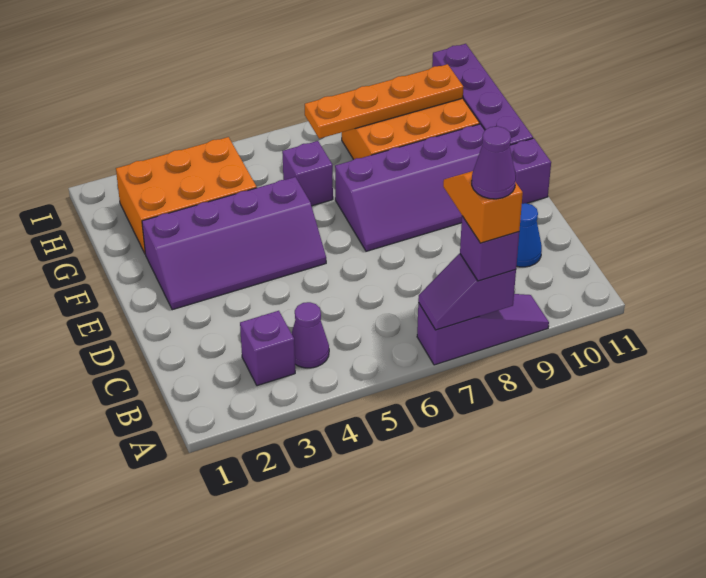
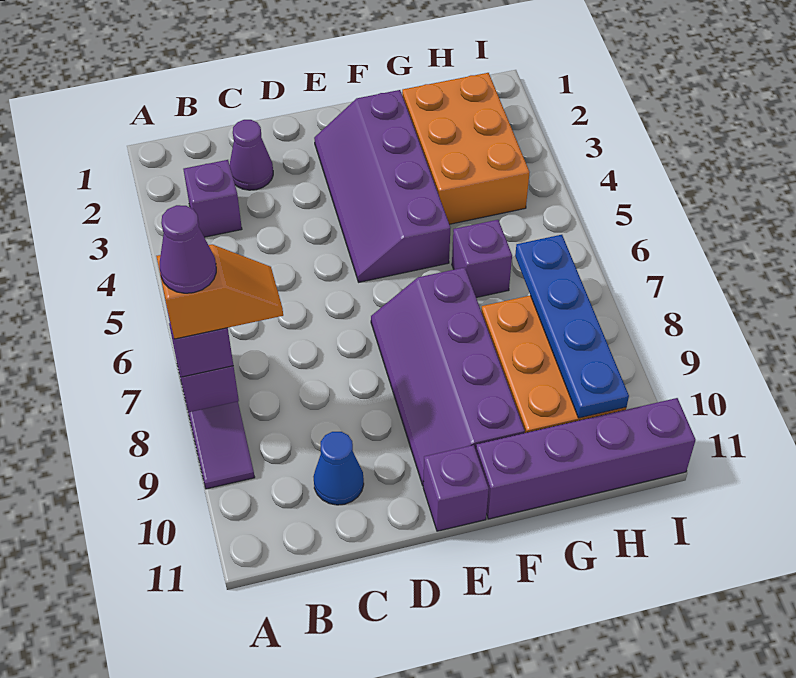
purple cone B4 level 1 -> purple cone C2 level 1
orange plate H7:H10 level 2 -> blue plate H7:H10 level 2

